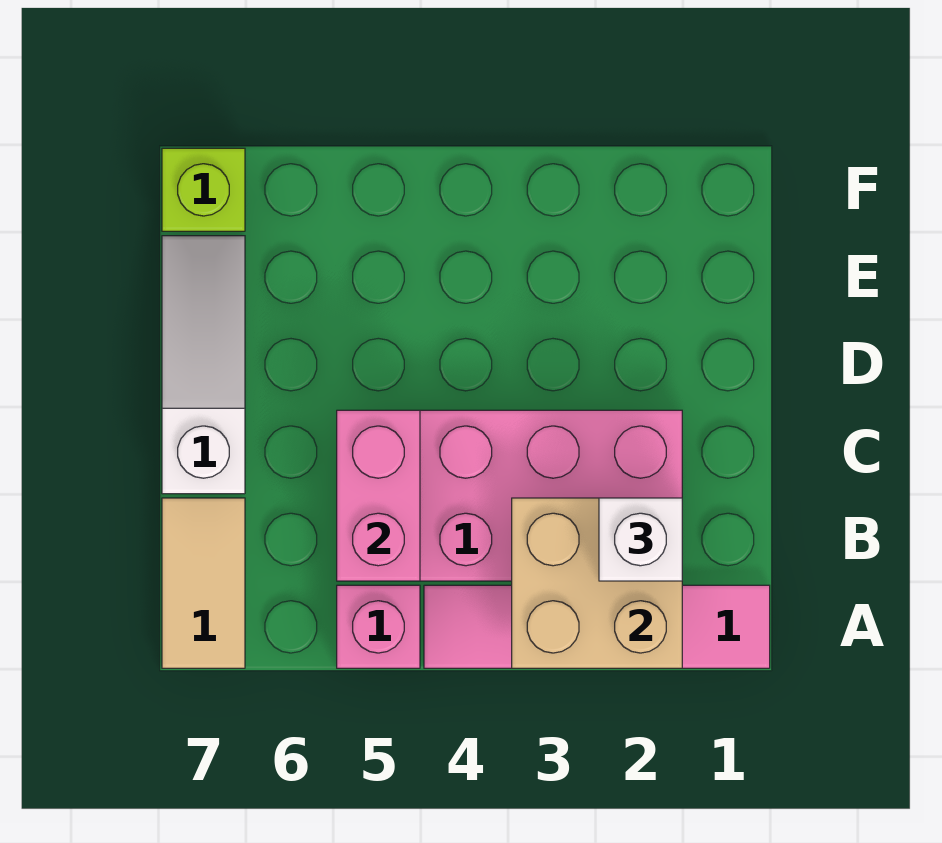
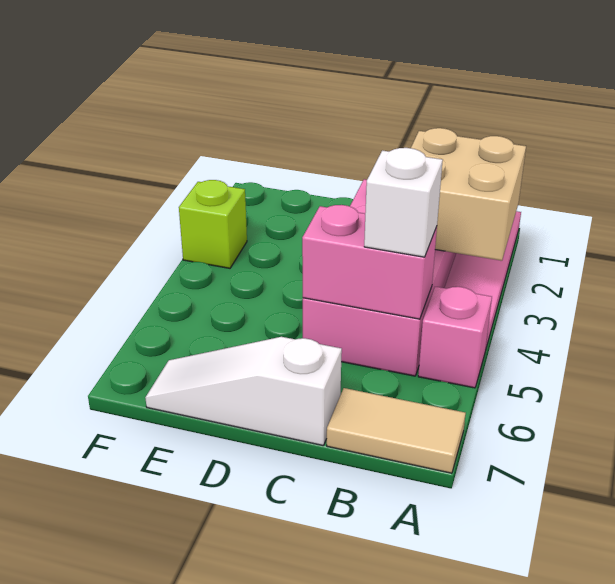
white brick B2 level 3 -> white brick B5 level 3
lime brick F7 level 1 -> lime brick F3 level 1

